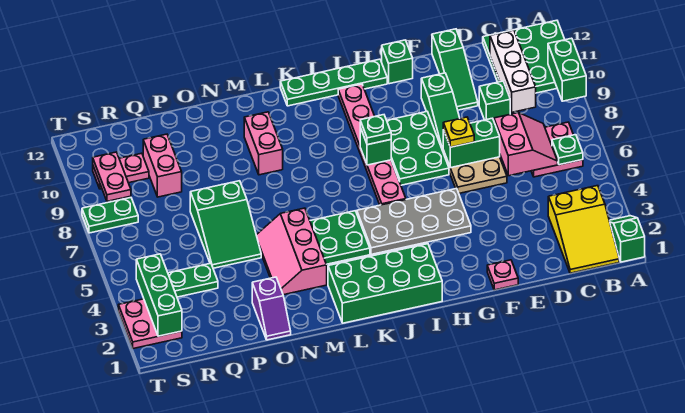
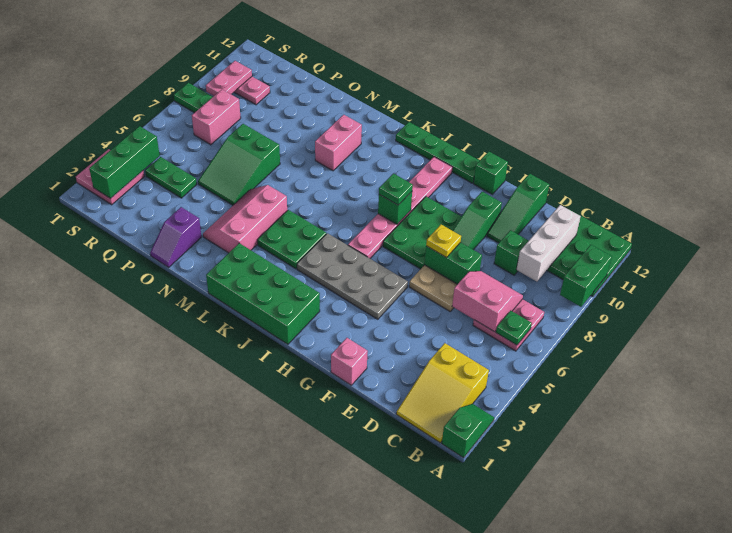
pink slope C6:D7 level 2 top D -> pink slope C6:D7 level 2 top 6
pink plate F1 level 1 -> pink brick F1 level 1
pink brick Q9:Q10 level 1 -> pink brick R7:R8 level 1

